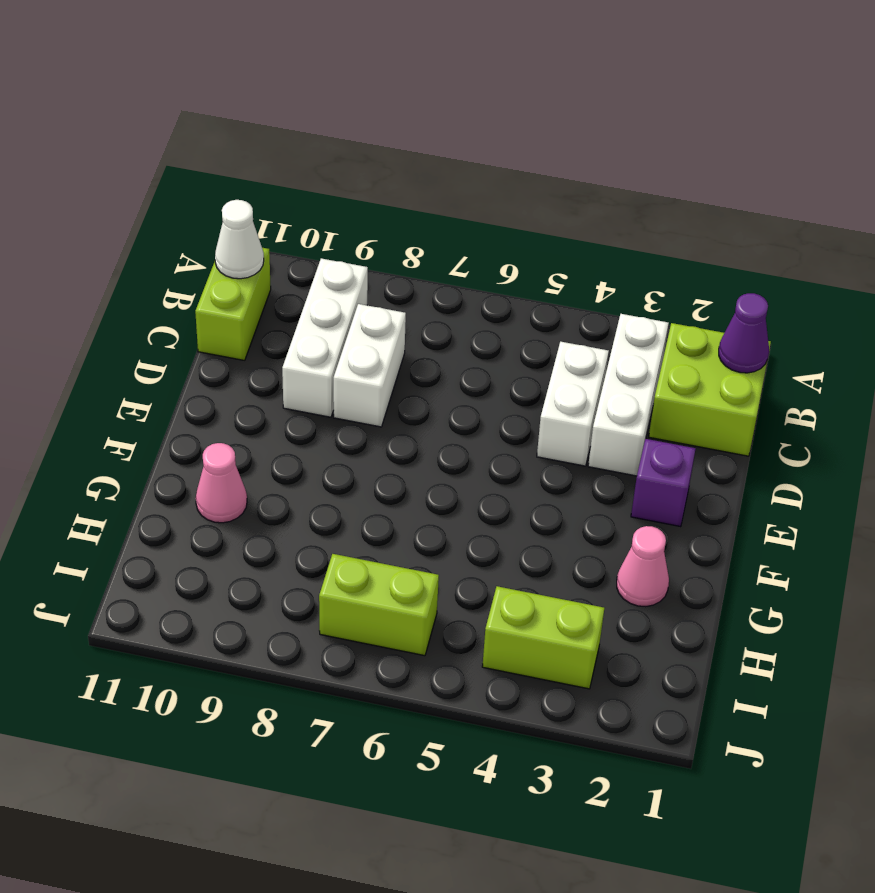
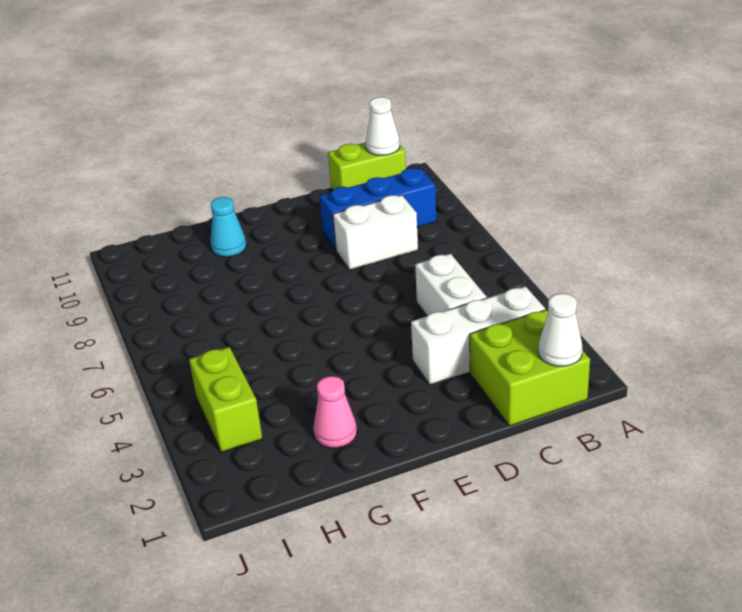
purple cone B1 level 2 -> white cone B1 level 2
white brick B9:D9 level 1 -> blue brick B9:D9 level 1
white brick C4:D4 level 1 -> white brick C4:C5 level 1
purple brick E2 level 1 -> none
pink cone G10 level 1 -> cyan cone G10 level 1
lime brick I6:I7 level 1 -> none

